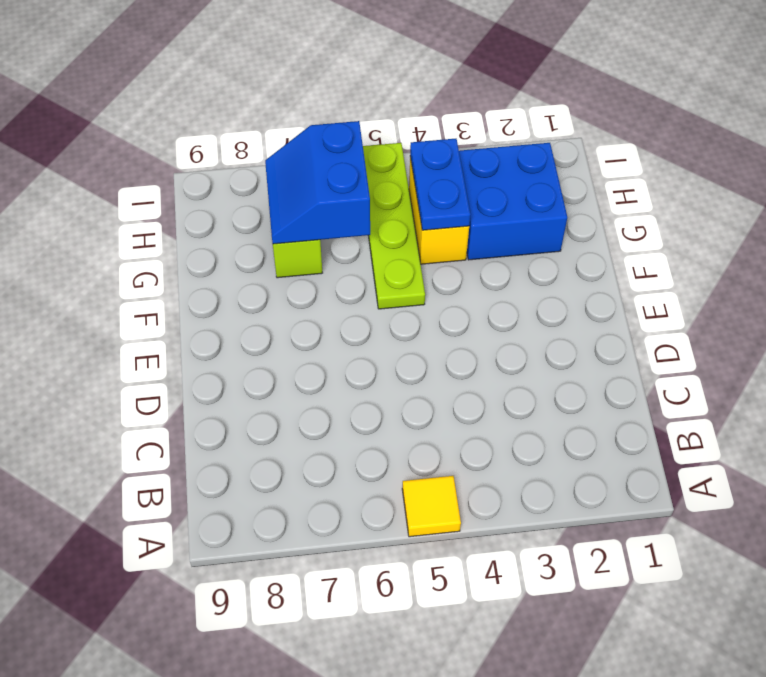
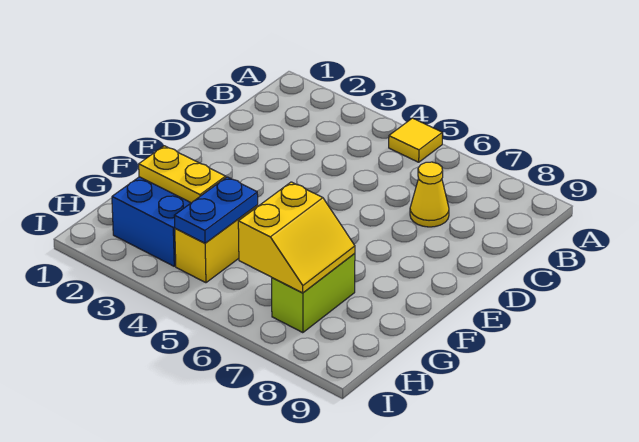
none -> yellow cone C7 level 1
lime plate F5:I5 level 1 -> none
none -> yellow plate G2:G3 level 2
blue slope G6:H7 level 2 top 6 -> yellow slope G6:H7 level 2 top 6

